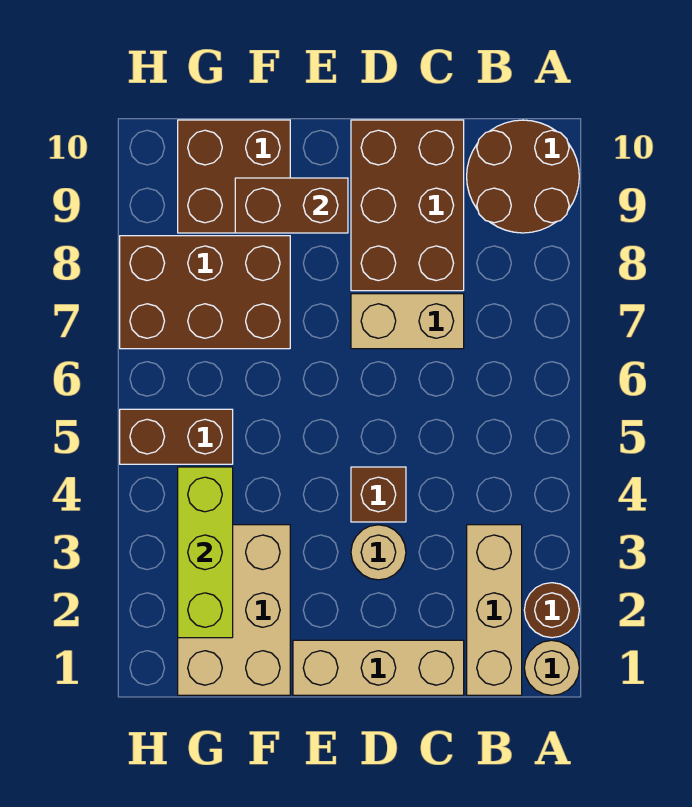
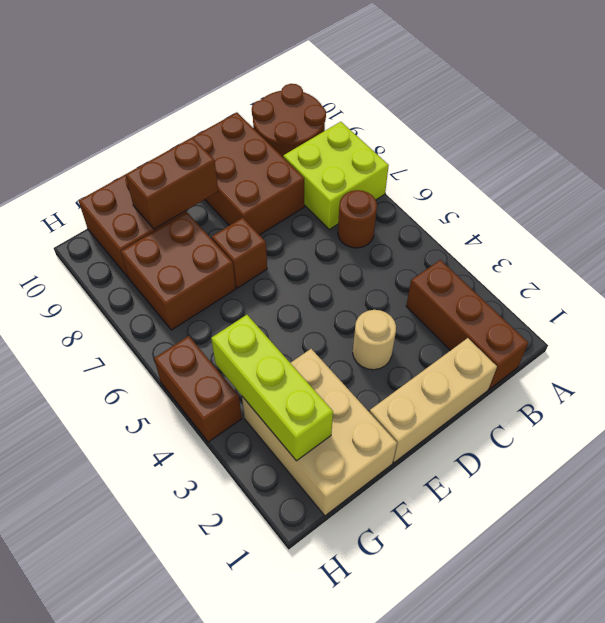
tan round brick A1 level 1 -> none
brown round brick A2 level 1 -> brown round brick B6 level 1
none -> lime brick A7:B8 level 1
tan brick B1:B3 level 1 -> brown brick B1:B3 level 1
tan brick C7:D7 level 1 -> none
brown brick D4 level 1 -> brown brick E7 level 1
brown brick F7:H8 level 1 -> brown brick F7:G8 level 1
brown brick G5:H5 level 1 -> brown brick H4:H5 level 1

